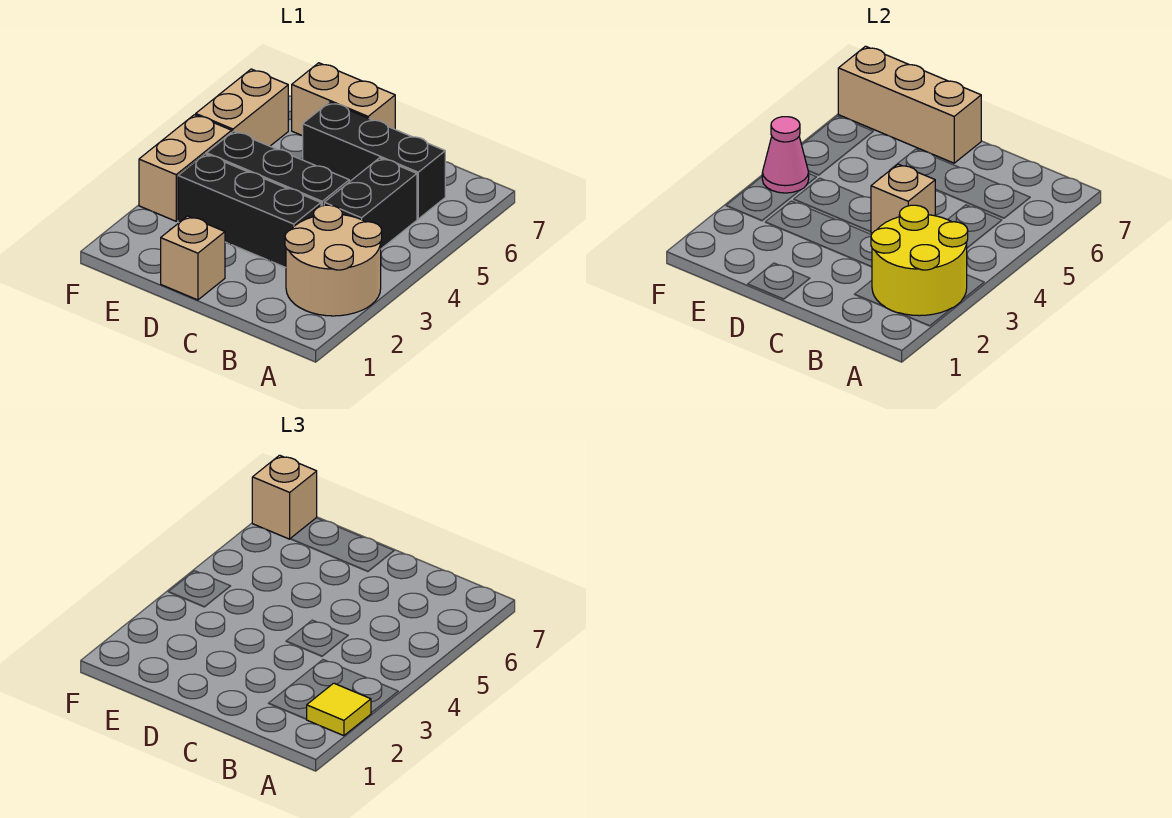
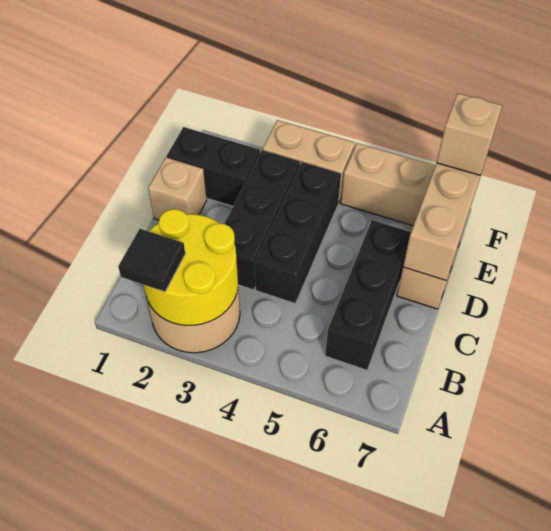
yellow tile A2 level 3 -> black tile A2 level 3
black brick B4:B5 level 1 -> black brick E1:E2 level 1
tan brick C4 level 2 -> none
pink cone F4 level 2 -> none

